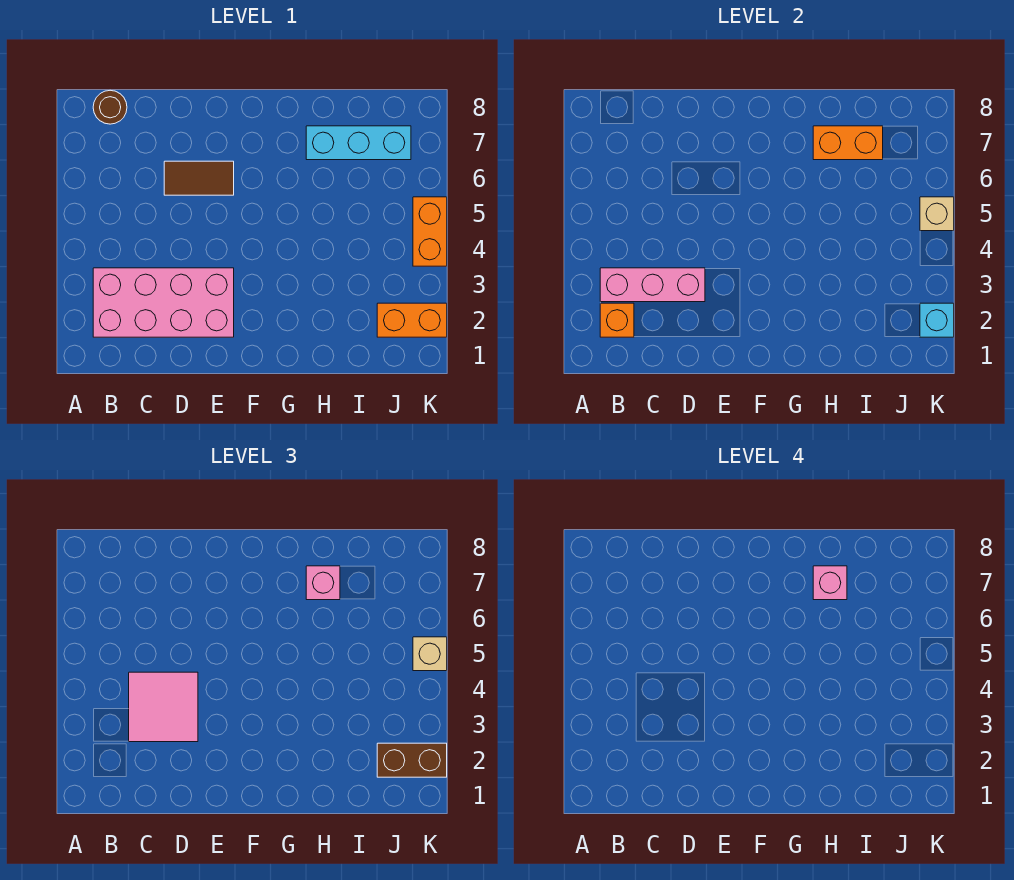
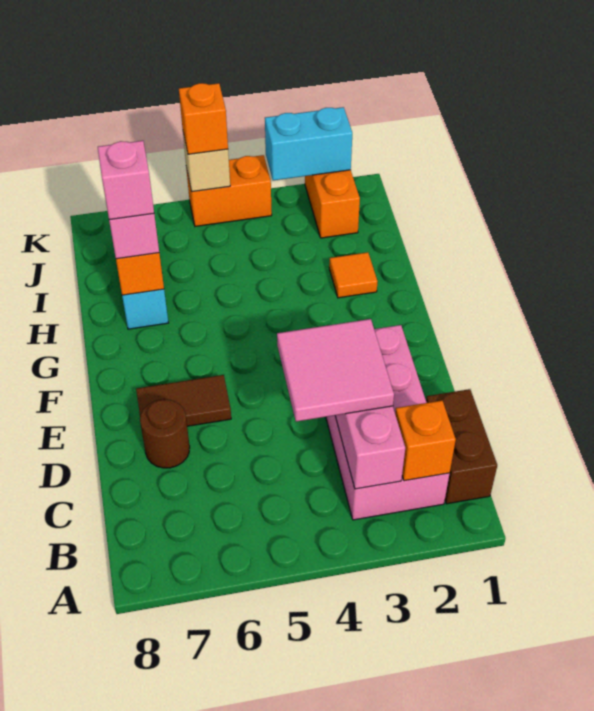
brown round brick B8 level 1 -> brown round brick D7 level 1
brown tile D6:E6 level 1 -> brown tile E6:E7 level 1
none -> orange tile H2 level 1
brown brick J2:K2 level 3 -> brown brick B1:C1 level 1
cyan brick K2 level 2 -> cyan brick K2:K3 level 2
tan brick K5 level 3 -> orange brick K5 level 3

